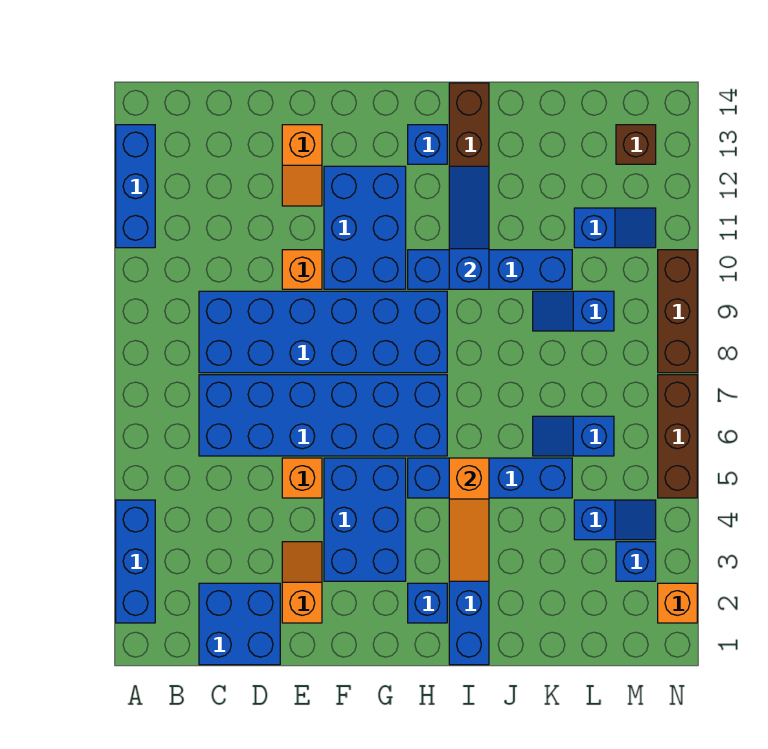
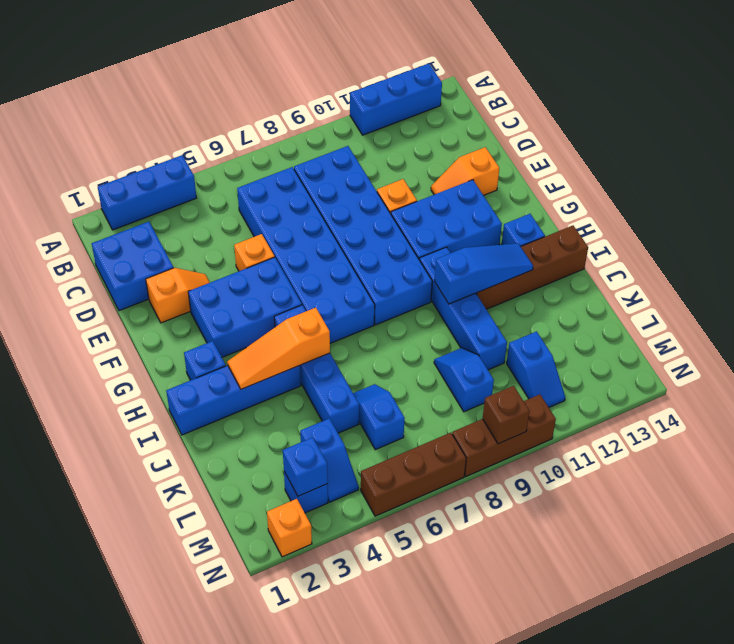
none -> blue brick M3 level 2
brown brick M13 level 1 -> brown brick N9 level 2

